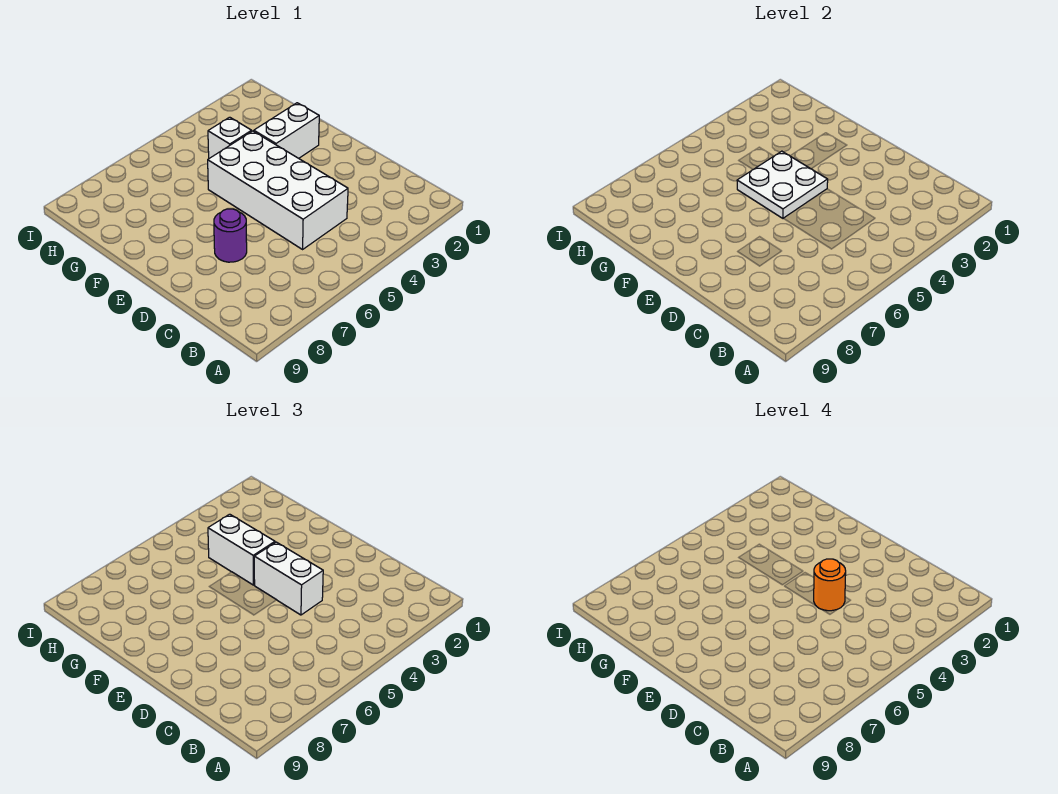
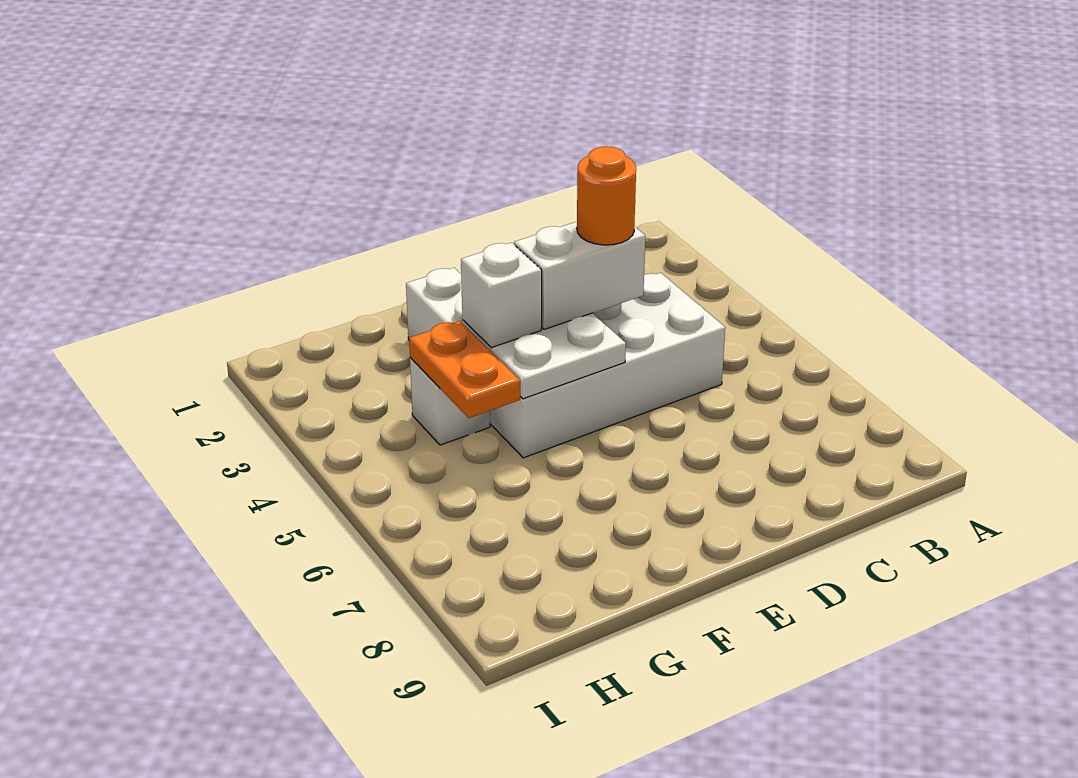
purple round brick D7 level 1 -> none
white brick F4:G4 level 3 -> white brick F4 level 3
none -> orange plate G4:G5 level 2

